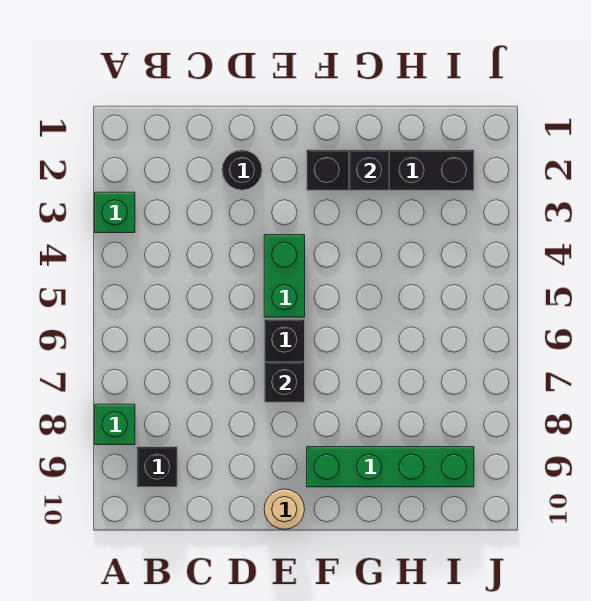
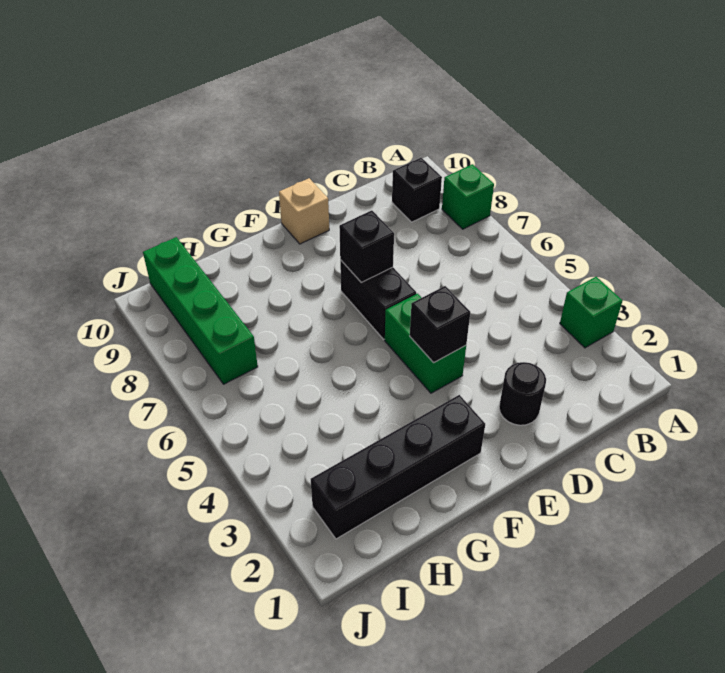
tan round brick E10 level 1 -> tan brick E10 level 1
green brick F9:I9 level 1 -> green brick I7:I10 level 1
black brick G2 level 2 -> black brick E4 level 2

